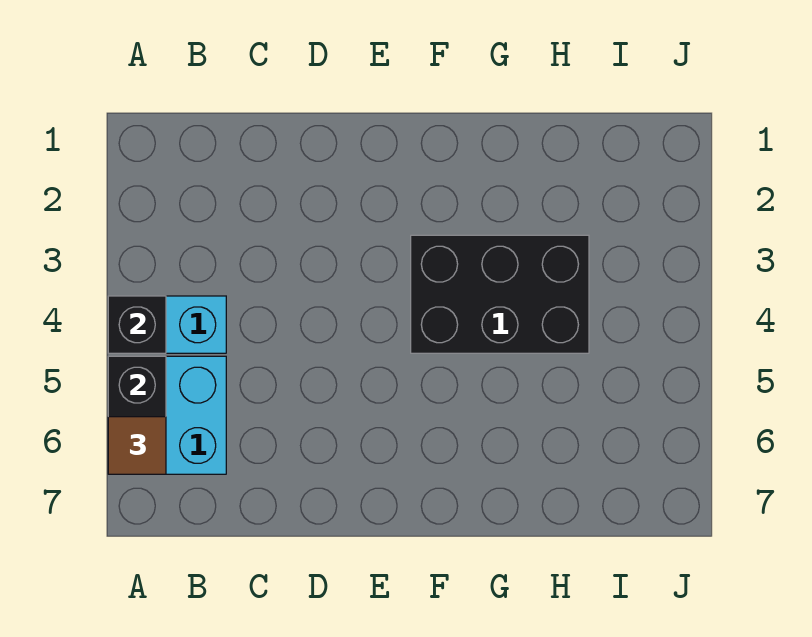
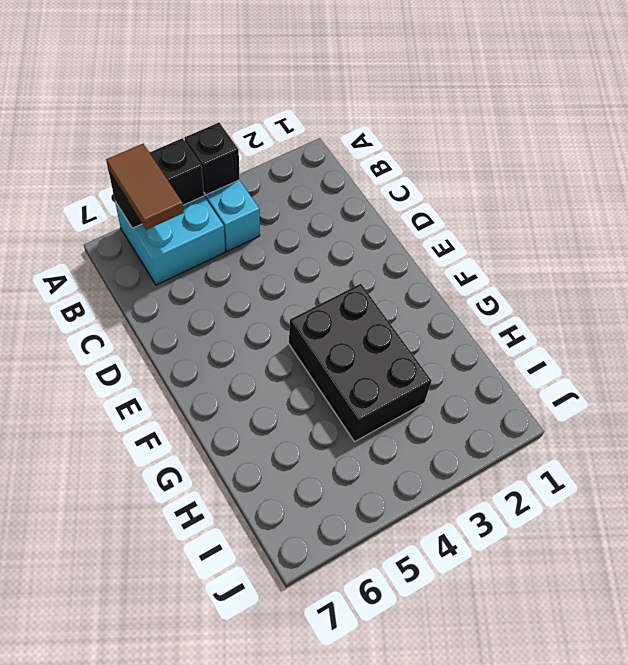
brown tile A6 level 3 -> brown tile A6:B6 level 3

